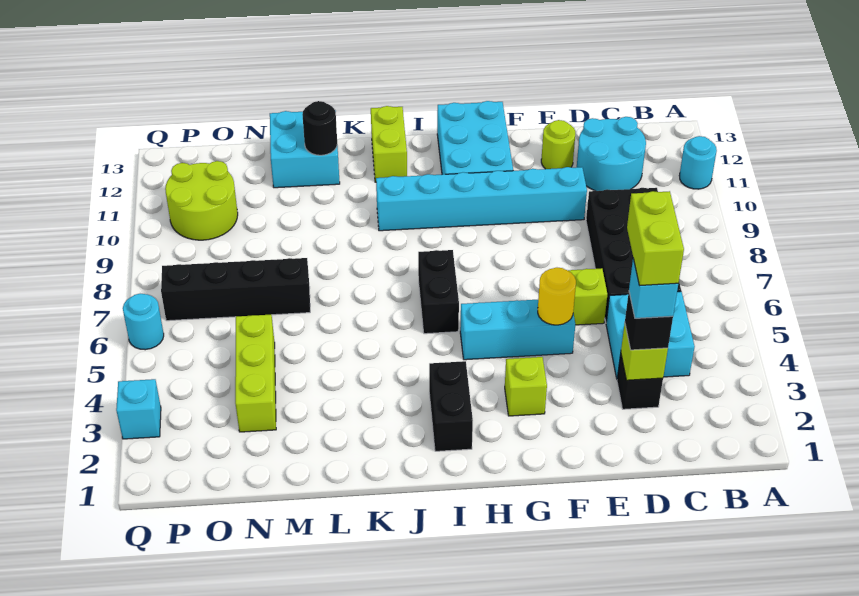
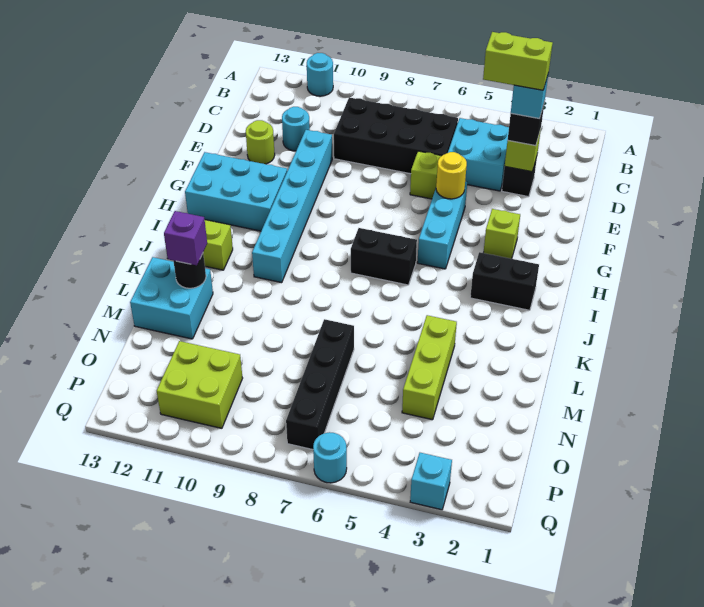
cyan round brick C11:D12 level 1 -> cyan round brick D11 level 1
none -> purple brick L12 level 3
lime brick N3:N5 level 1 -> lime brick L4:N4 level 1
lime round brick O10:P11 level 1 -> lime brick O10:P11 level 1

